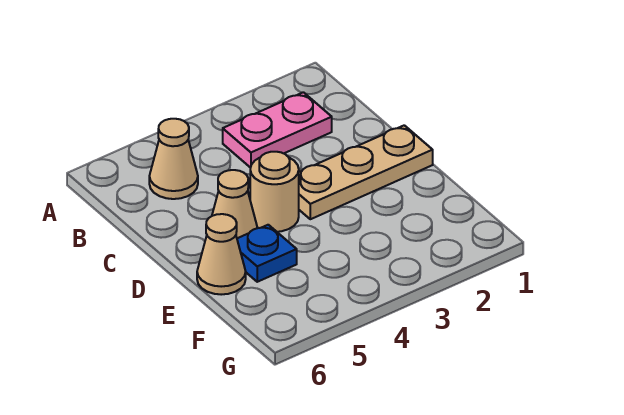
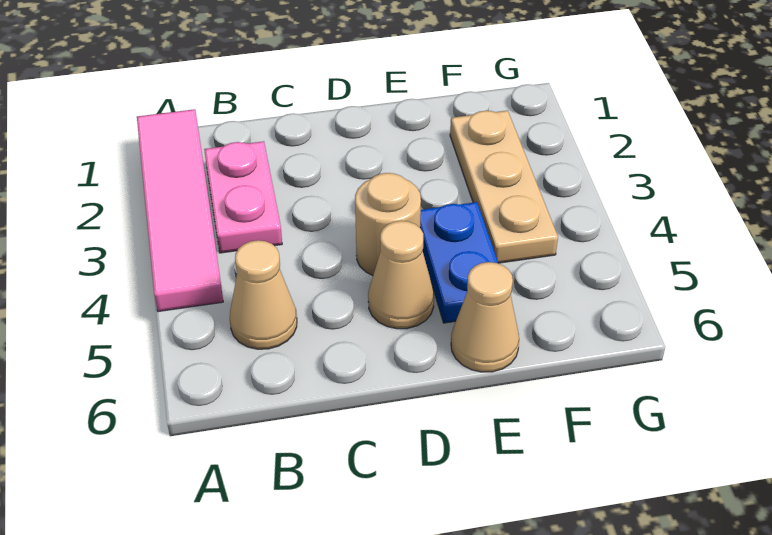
none -> pink tile A1:A4 level 1
tan plate D1:D3 level 1 -> tan plate F2:F4 level 1
blue plate E5 level 1 -> blue plate E4:E5 level 1

